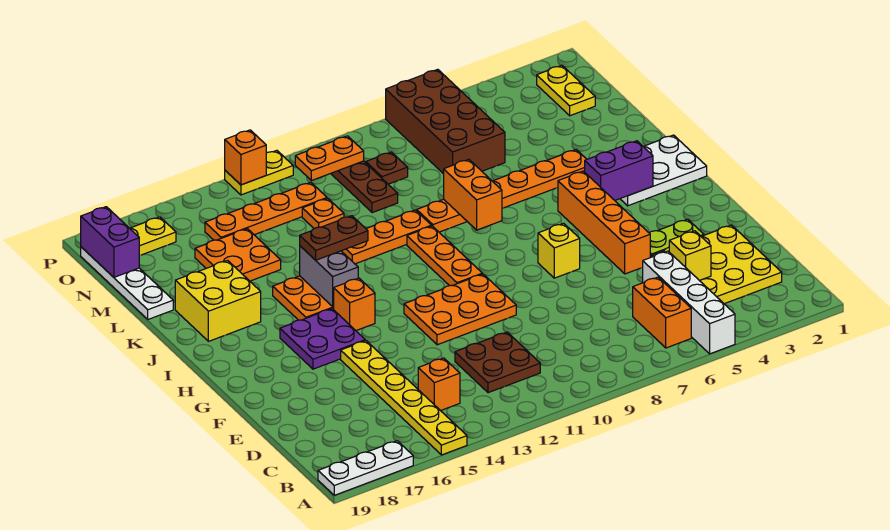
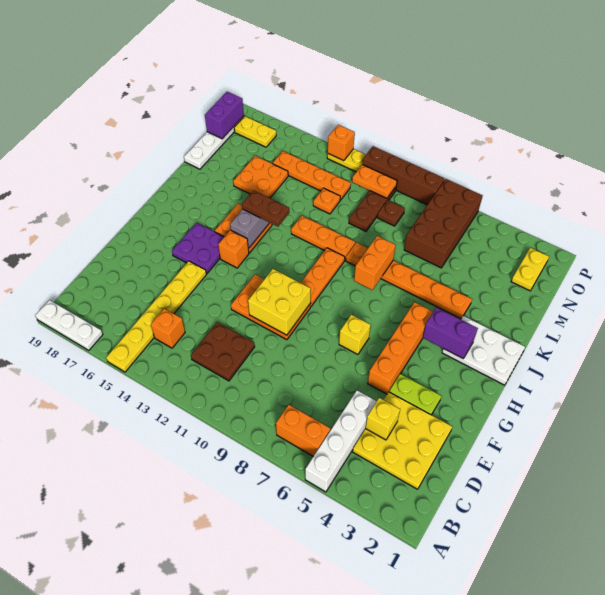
orange brick B6:C6 level 1 -> orange brick B6:B7 level 1
yellow brick J17:K18 level 1 -> yellow brick F10:G11 level 2
none -> brown brick P8:P11 level 1

